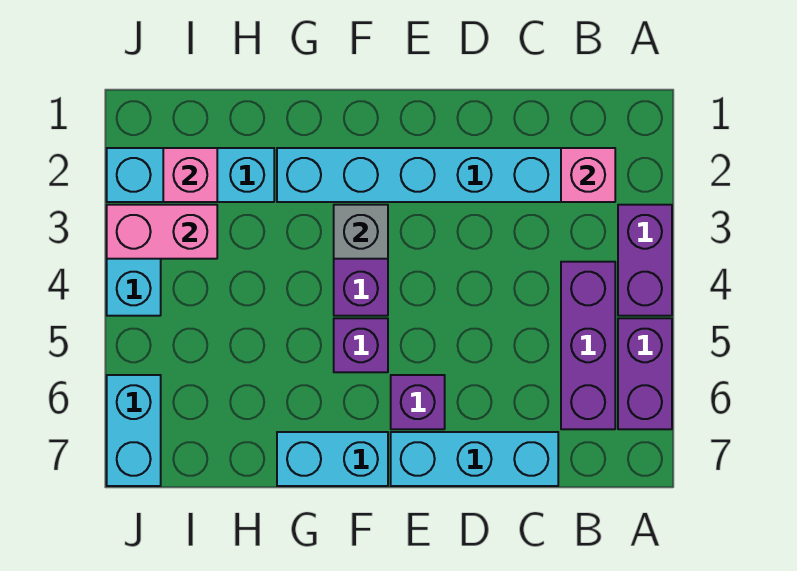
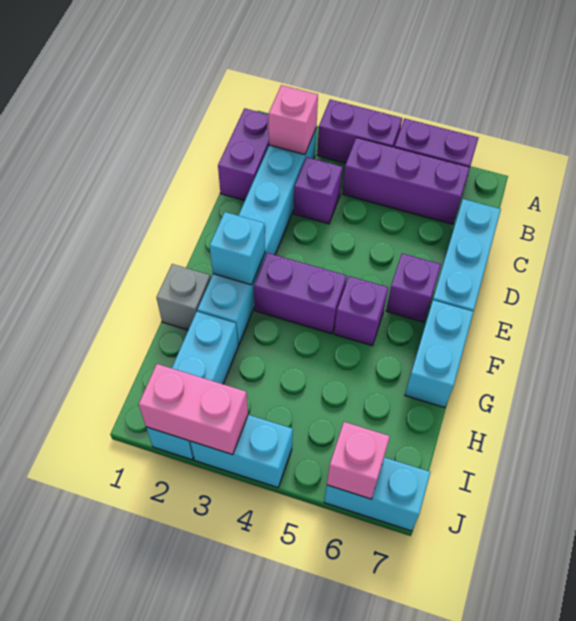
none -> purple brick B1:C1 level 1
none -> purple brick C3 level 1
none -> cyan brick F2 level 2
grey brick F3 level 2 -> grey brick G1 level 1
pink brick I2 level 2 -> pink brick J6 level 2
pink brick I3:J3 level 2 -> pink brick J2:J3 level 2

